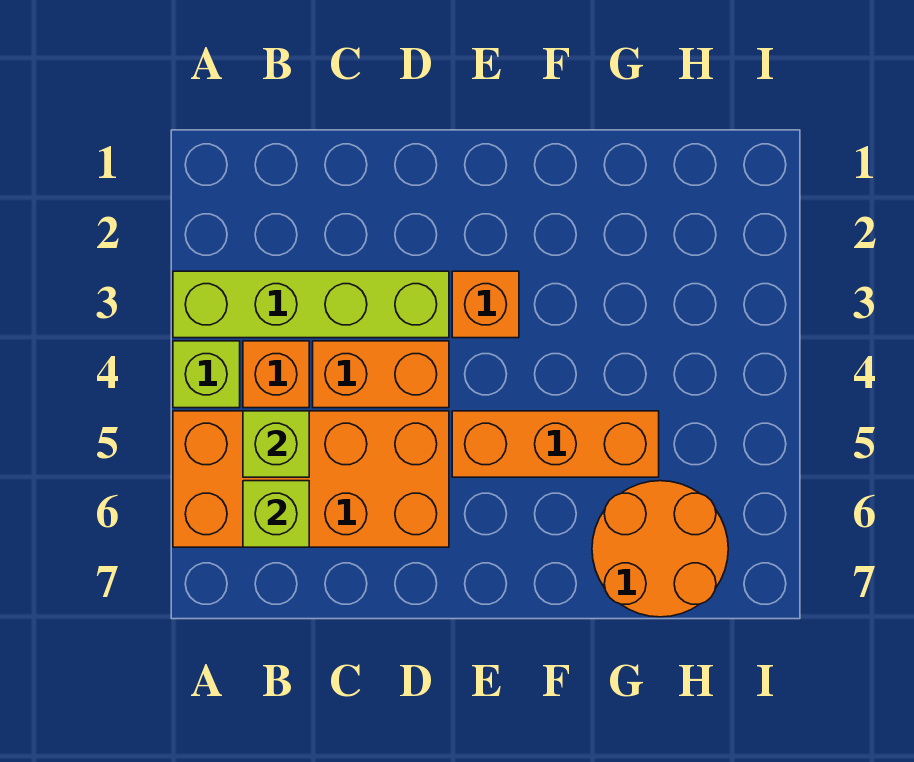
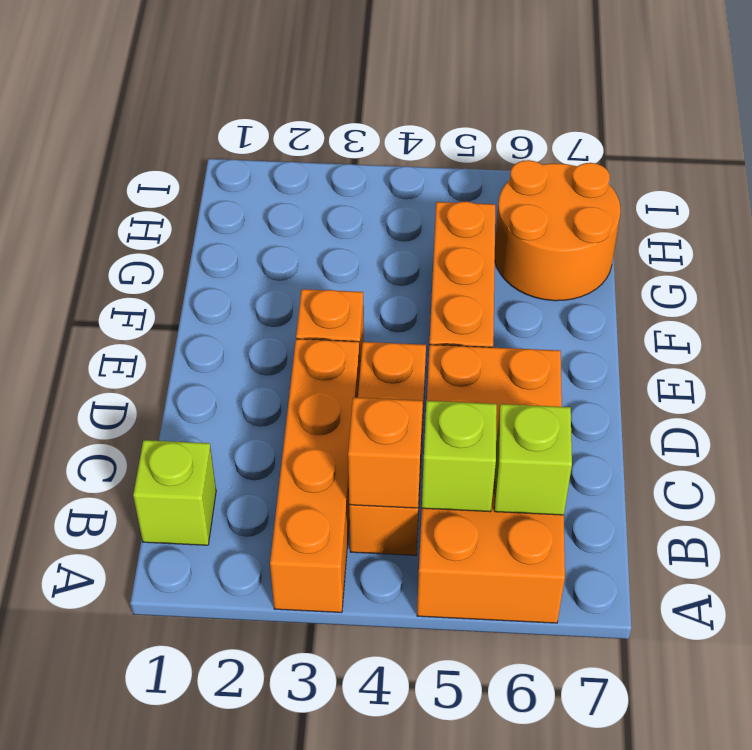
lime brick A3:D3 level 1 -> orange brick A3:D3 level 1
lime brick A4 level 1 -> lime brick B1 level 1
none -> orange brick B4 level 2

